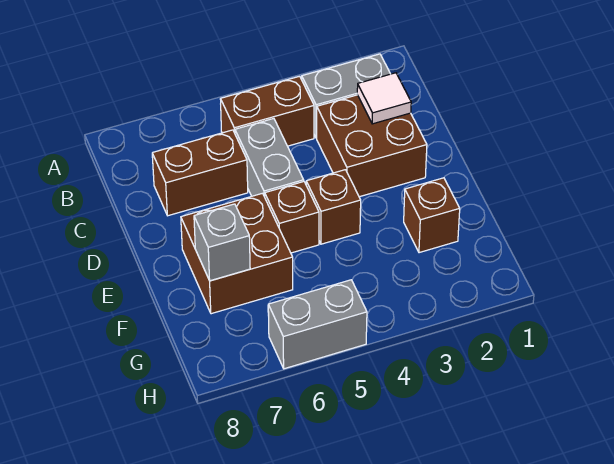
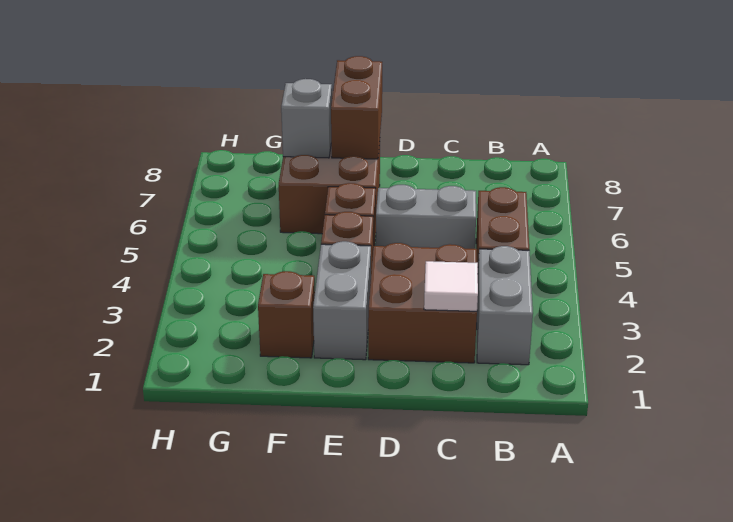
brown brick C6:C7 level 1 -> brown brick E7:E8 level 2
grey brick H5:H6 level 1 -> grey brick E2:E3 level 1

